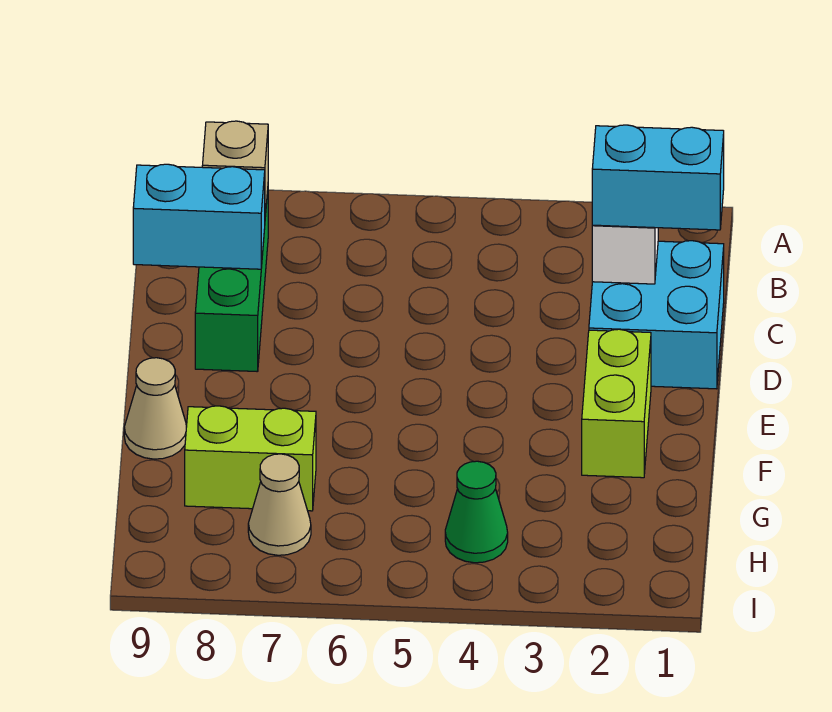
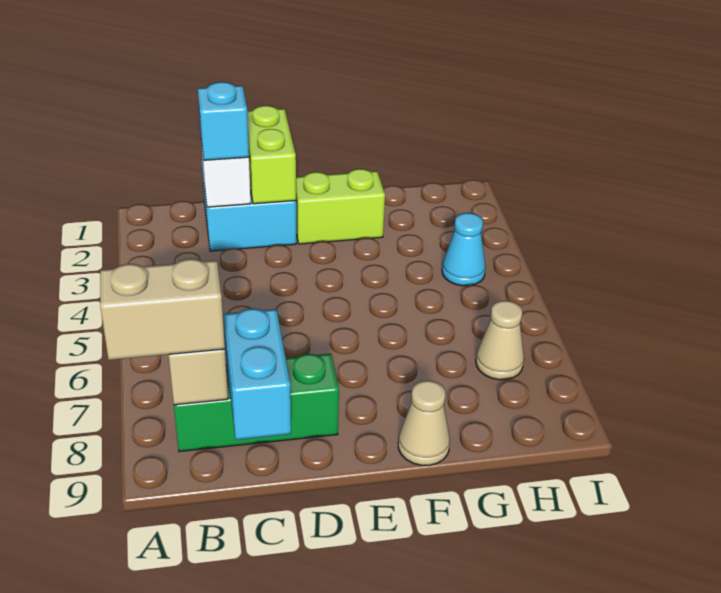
none -> tan brick A8:B8 level 3
cyan brick C1:C2 level 3 -> cyan brick C2 level 3
lime brick G7:G8 level 1 -> lime brick D1:D2 level 2
green cone H4 level 1 -> cyan cone H4 level 1

